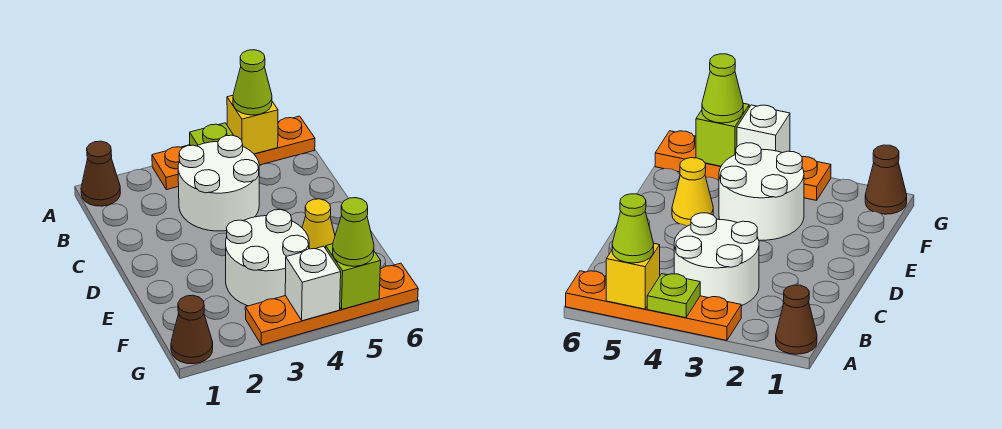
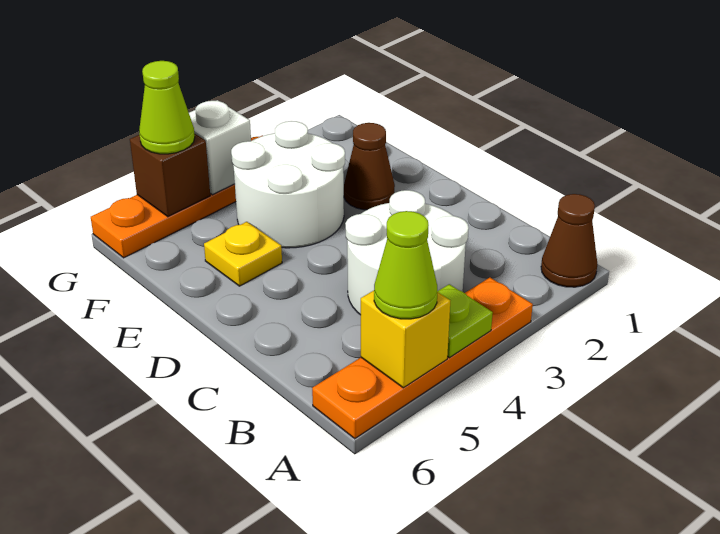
yellow cone E5 level 1 -> yellow plate E5 level 1
brown cone G1 level 1 -> brown cone E2 level 1
lime brick G5 level 2 -> brown brick G5 level 2

